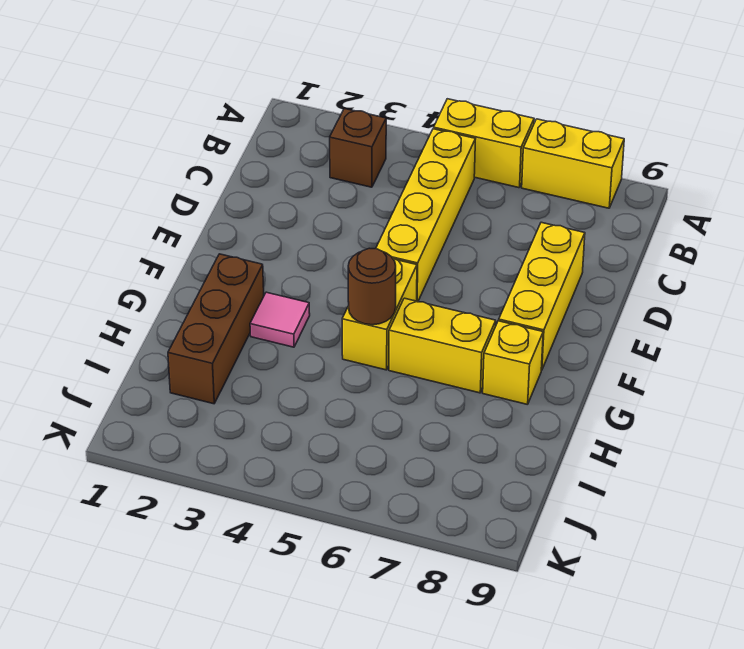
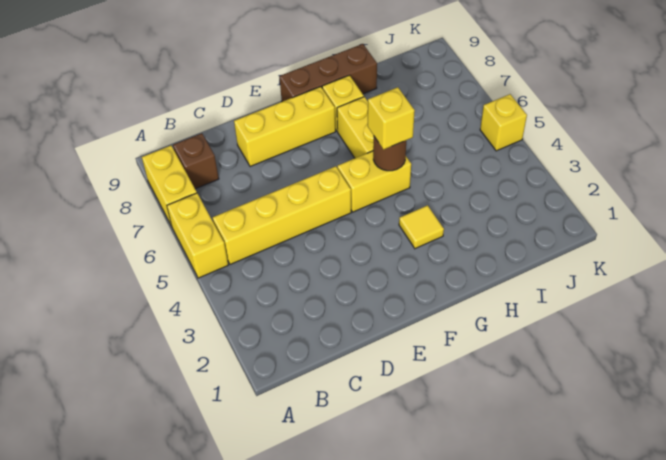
brown brick B3 level 1 -> brown brick B8 level 1
brown brick G2:I2 level 1 -> brown brick F9:H9 level 1
pink tile G3 level 1 -> yellow tile G3 level 1
none -> yellow brick G5 level 3
none -> yellow brick K5 level 1

